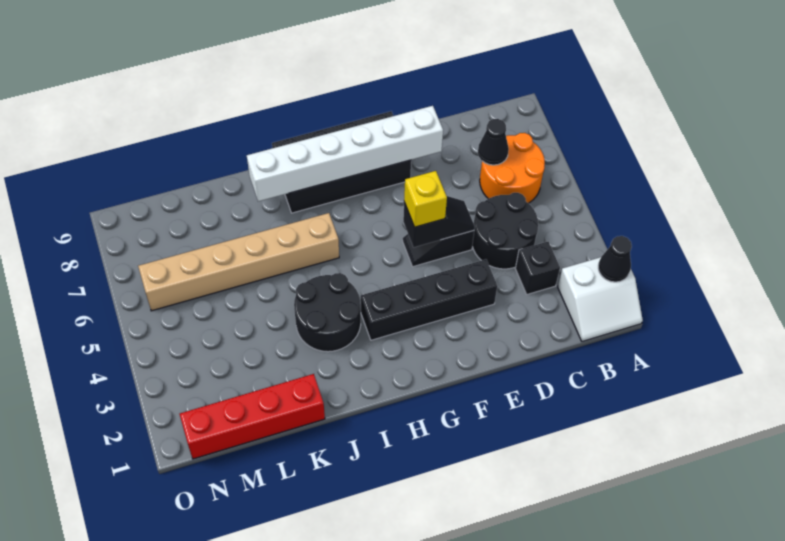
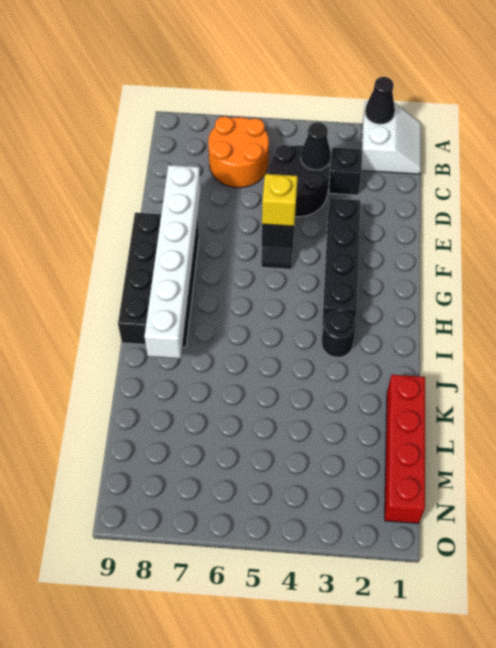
black cone C7 level 2 -> black cone C4 level 2
black round brick I3:J4 level 1 -> black round brick I3 level 1
tan brick I6:N6 level 1 -> none

